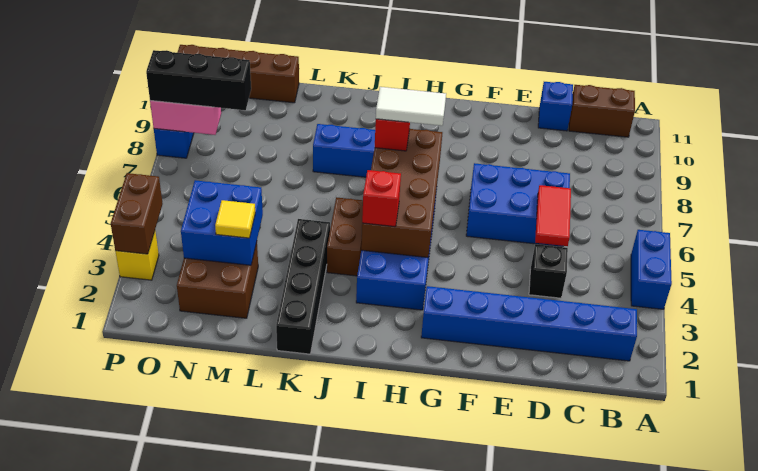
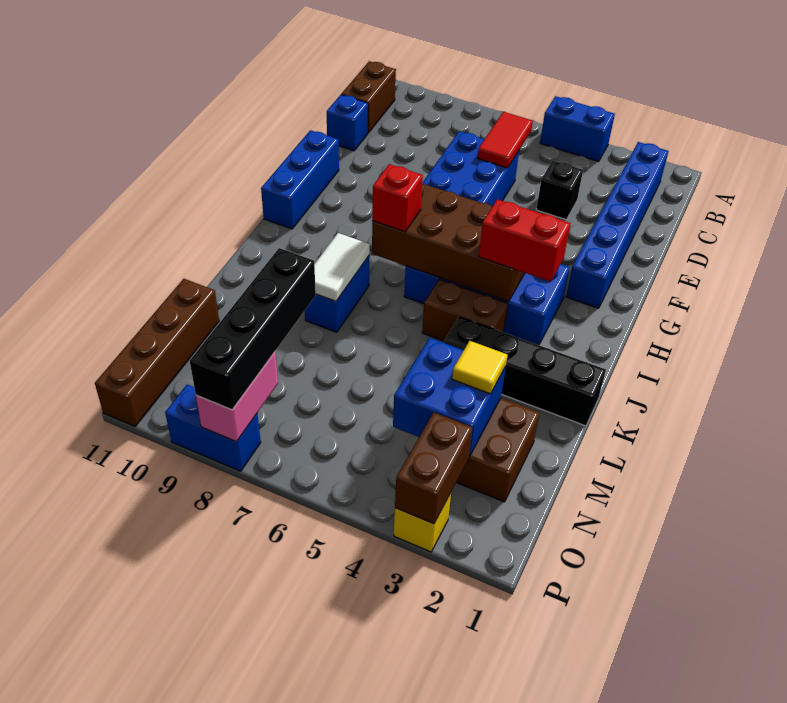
red tile D5:D6 level 2 -> red tile C6:D6 level 2
none -> blue brick F11:H11 level 1
white tile H7:I7 level 4 -> white tile J8:K8 level 2
red brick I4 level 3 -> red brick I3:I4 level 3
black brick N8:P8 level 3 -> black brick M8:P8 level 3
brown brick P3:P4 level 2 -> brown brick O3:P3 level 2

